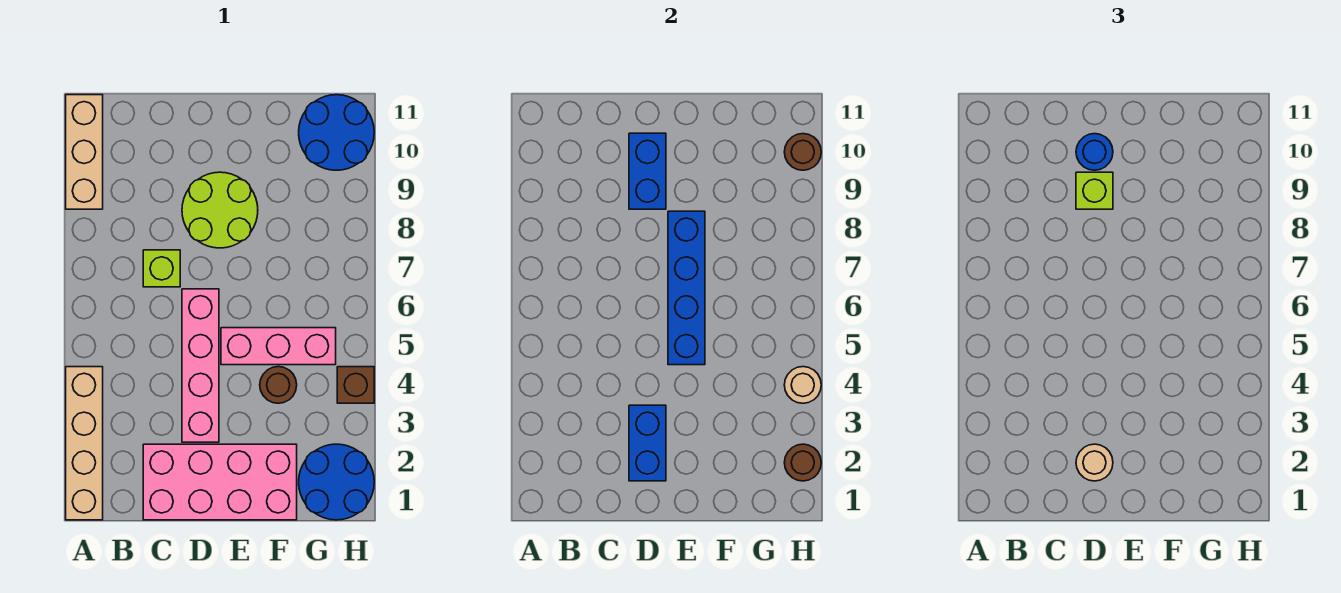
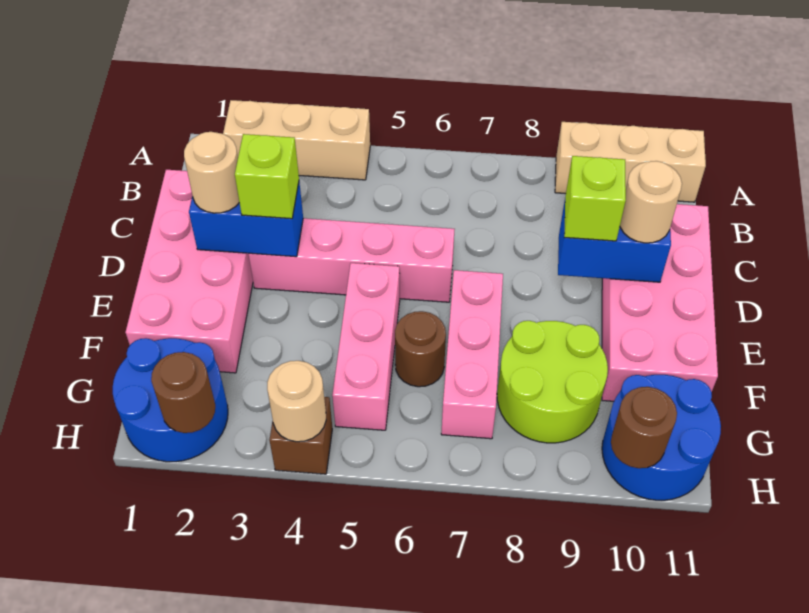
tan brick A1:A4 level 1 -> tan brick A2:A4 level 1
lime brick C7 level 1 -> lime brick D3 level 3
none -> pink brick C10:F11 level 1
lime round brick D8:E9 level 1 -> lime round brick F8:G9 level 1
blue round brick D10 level 3 -> tan round brick D10 level 3
blue brick E5:E8 level 2 -> none
none -> pink brick E7:G7 level 1
brown round brick F4 level 1 -> brown round brick F6 level 1

